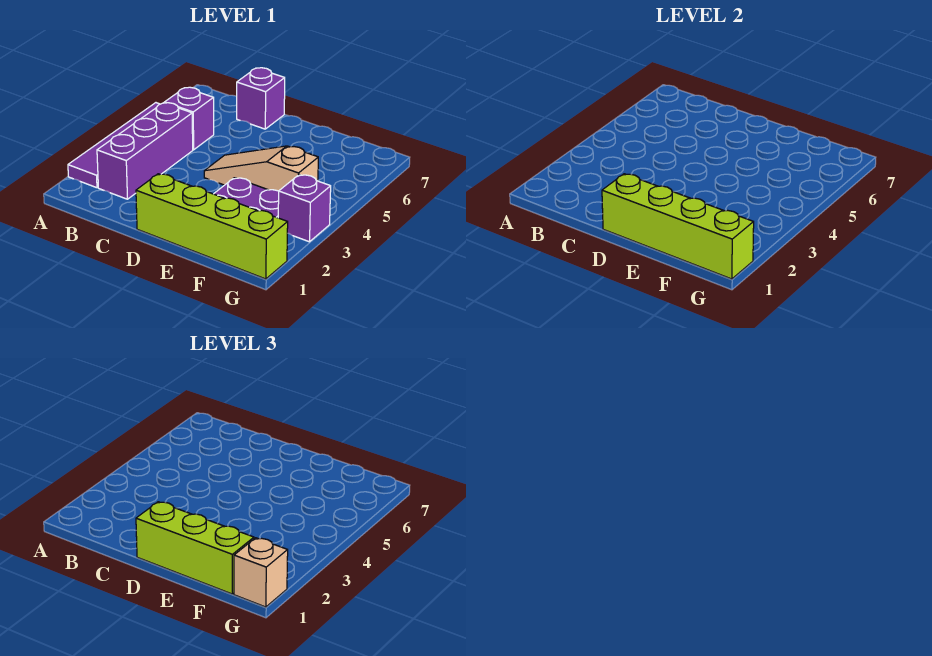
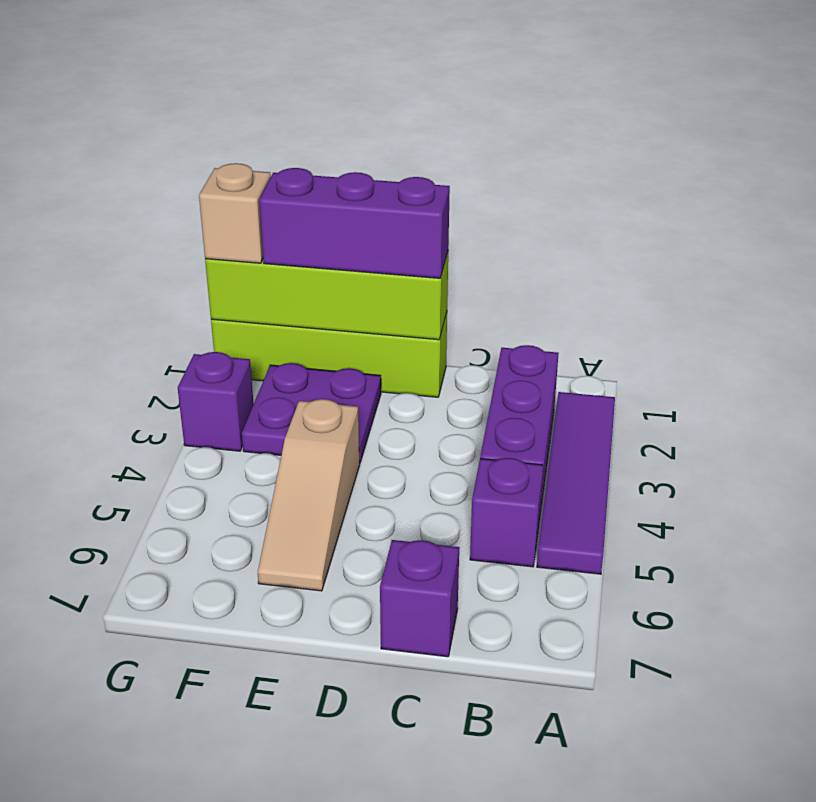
lime brick D1:F1 level 3 -> purple brick D1:F1 level 3
tan slope D4:F4 level 1 top F -> tan slope E4:E6 level 1 top 4

